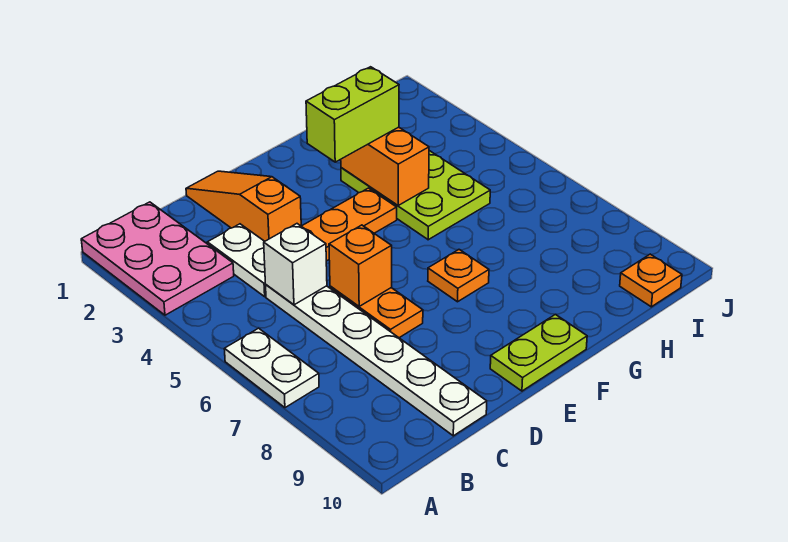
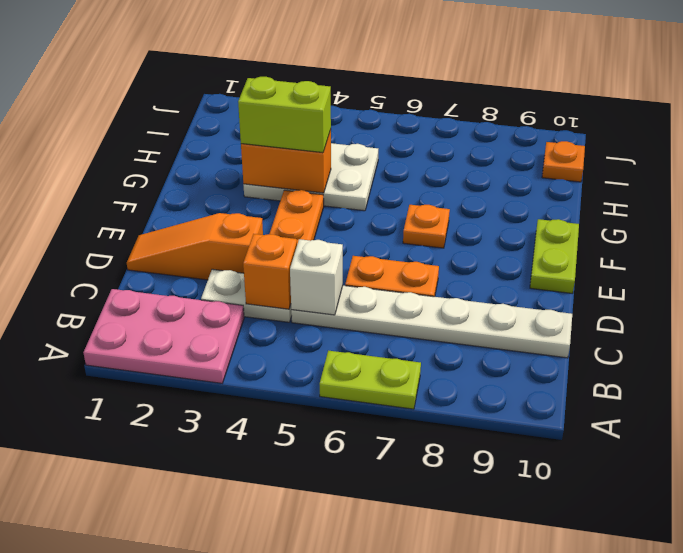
white plate A6:A7 level 1 -> lime plate A6:A7 level 1
orange brick D6 level 2 -> orange brick C4 level 2
lime brick F3:G3 level 3 -> lime brick G3:G4 level 3
lime plate G3:H5 level 1 -> white plate G3:H5 level 1

